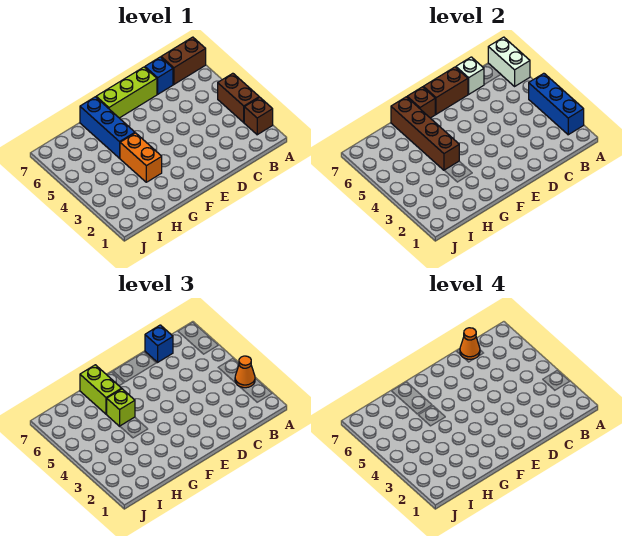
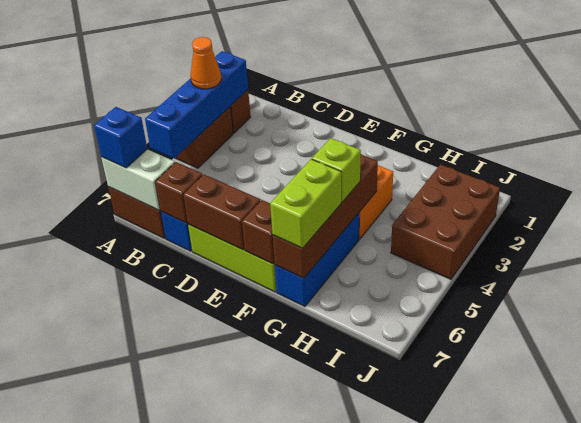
blue brick A2:A4 level 2 -> blue brick A2:A5 level 2
white brick A6:A7 level 2 -> white brick A7:B7 level 2
white brick C7 level 2 -> brown brick C7 level 2
blue brick C7 level 3 -> blue brick A7 level 3
orange cone C7 level 4 -> none
none -> brown brick I2:J4 level 1

